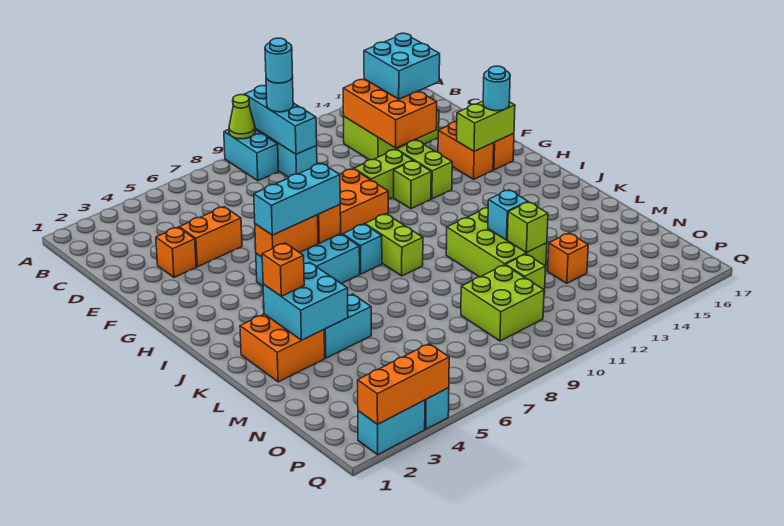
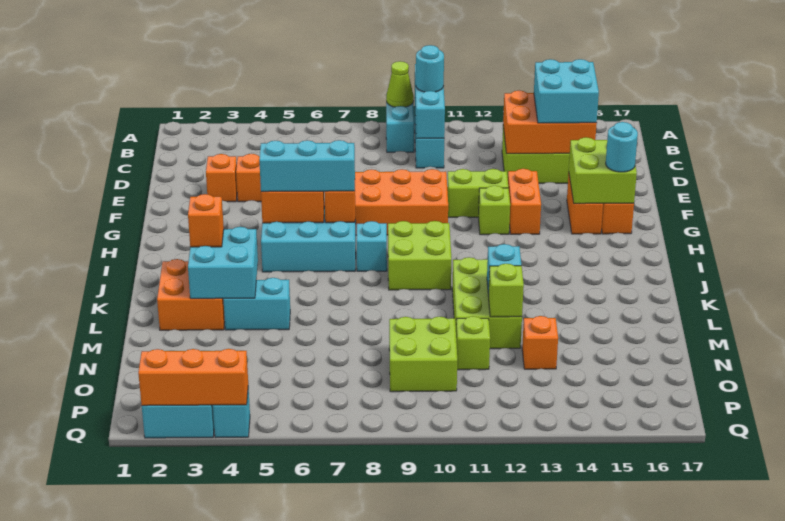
cyan round brick B10 level 4 -> none
orange brick C13:E14 level 2 -> orange brick C13:D15 level 2
lime brick F13:G13 level 1 -> orange brick F13:G13 level 1
lime brick G15:G16 level 2 -> lime brick F15:G16 level 2
lime brick I9:J9 level 1 -> lime brick I9:J10 level 1

